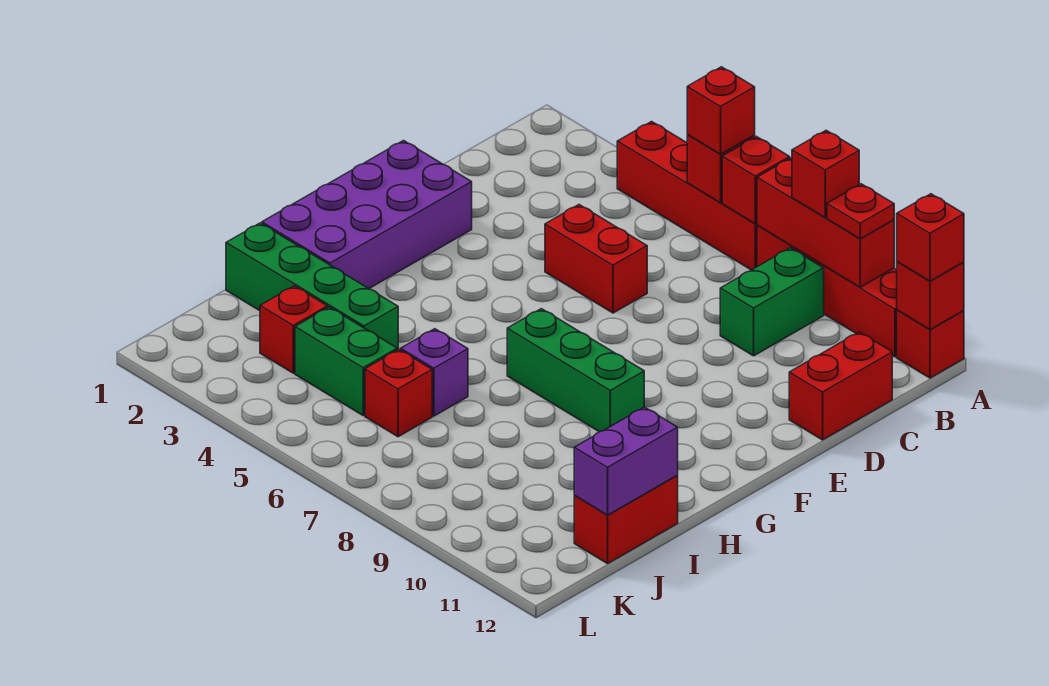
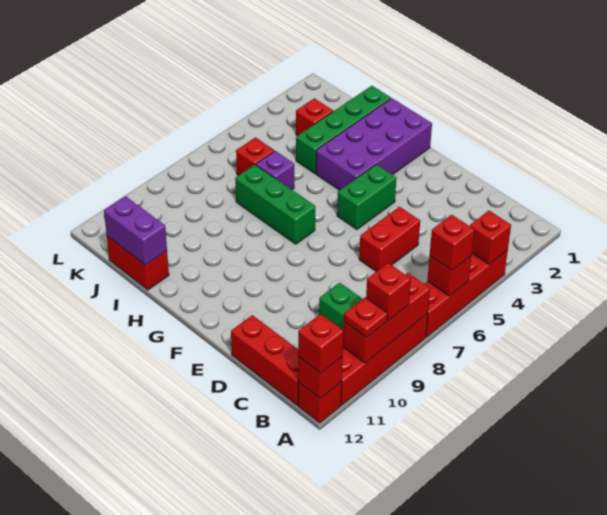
red brick A7 level 2 -> red brick A4 level 2
red brick C12:D12 level 1 -> red brick B12:D12 level 1
purple brick E1:H2 level 1 -> purple brick G1:H4 level 1
green brick G7:G9 level 1 -> green brick G7:I7 level 1
green brick J4:J5 level 1 -> green brick F4:F5 level 1

